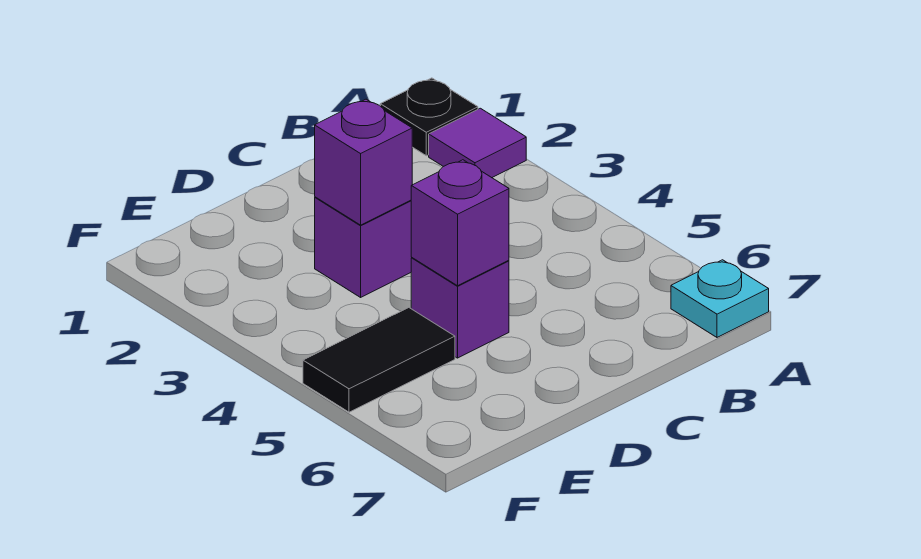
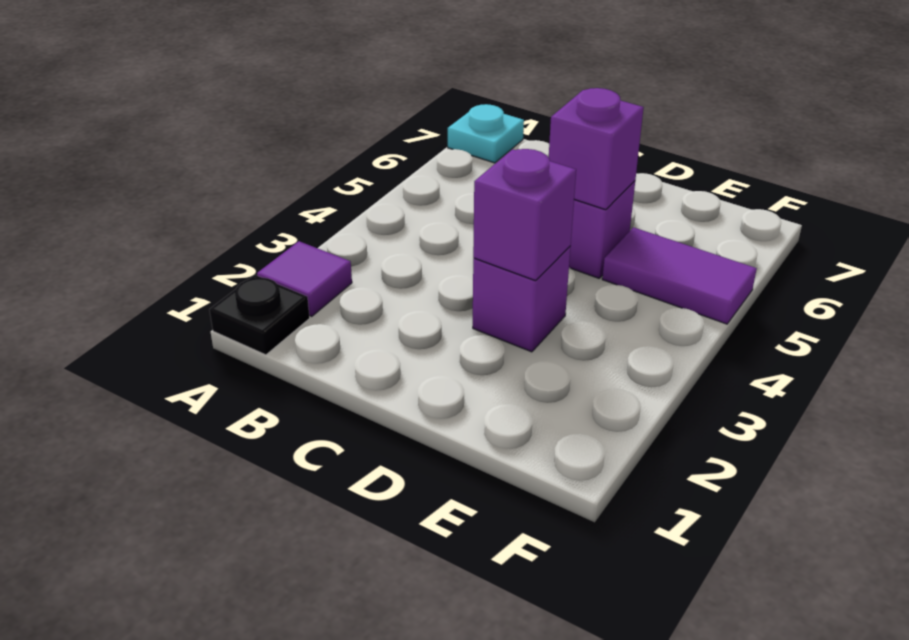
black tile E5:F5 level 1 -> purple tile E5:F5 level 1

